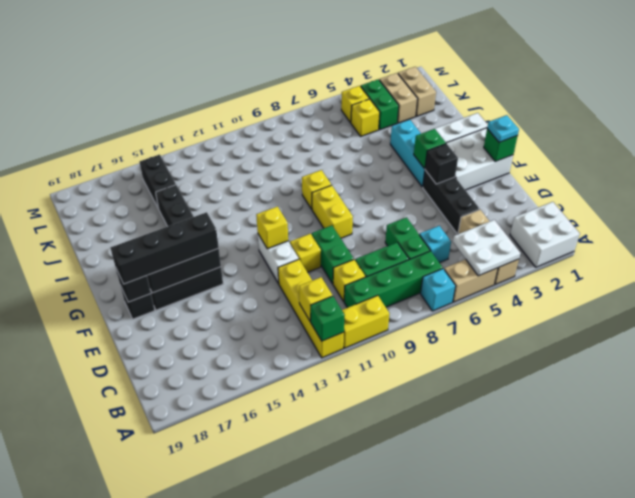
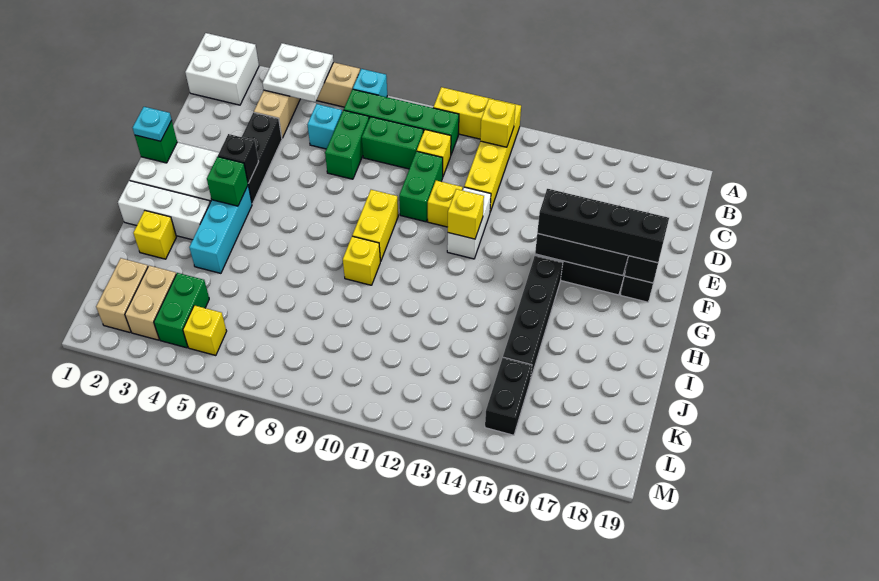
green brick A12 level 2 -> none
yellow brick K5 level 1 -> yellow brick I2 level 1

